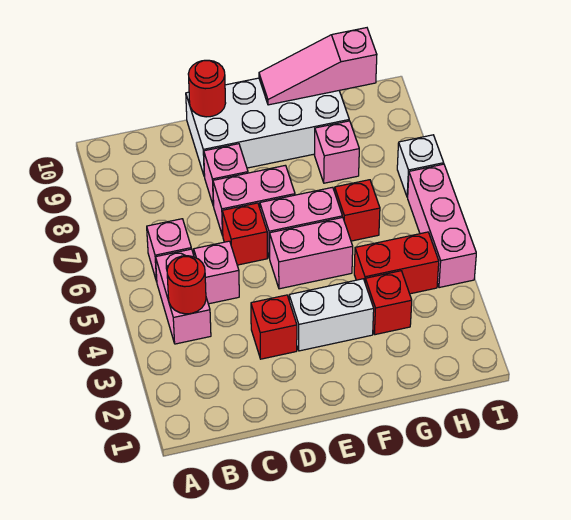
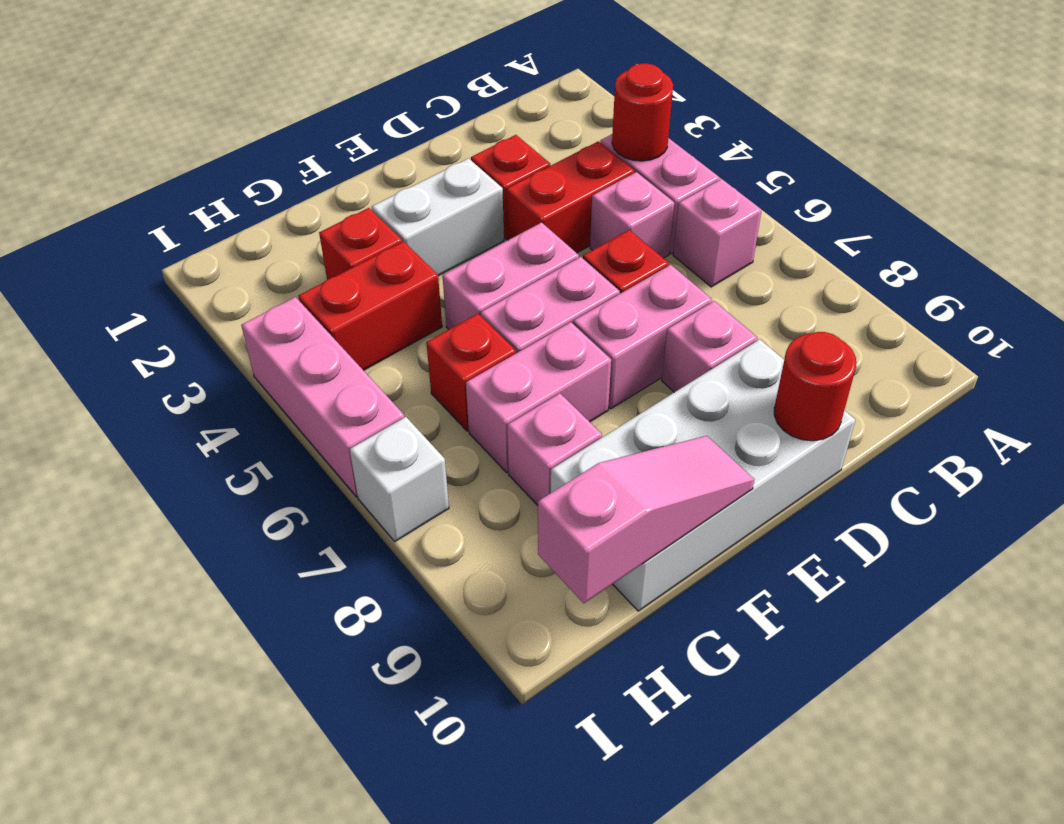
none -> red brick C4:D4 level 1
none -> pink brick F7:G7 level 1

